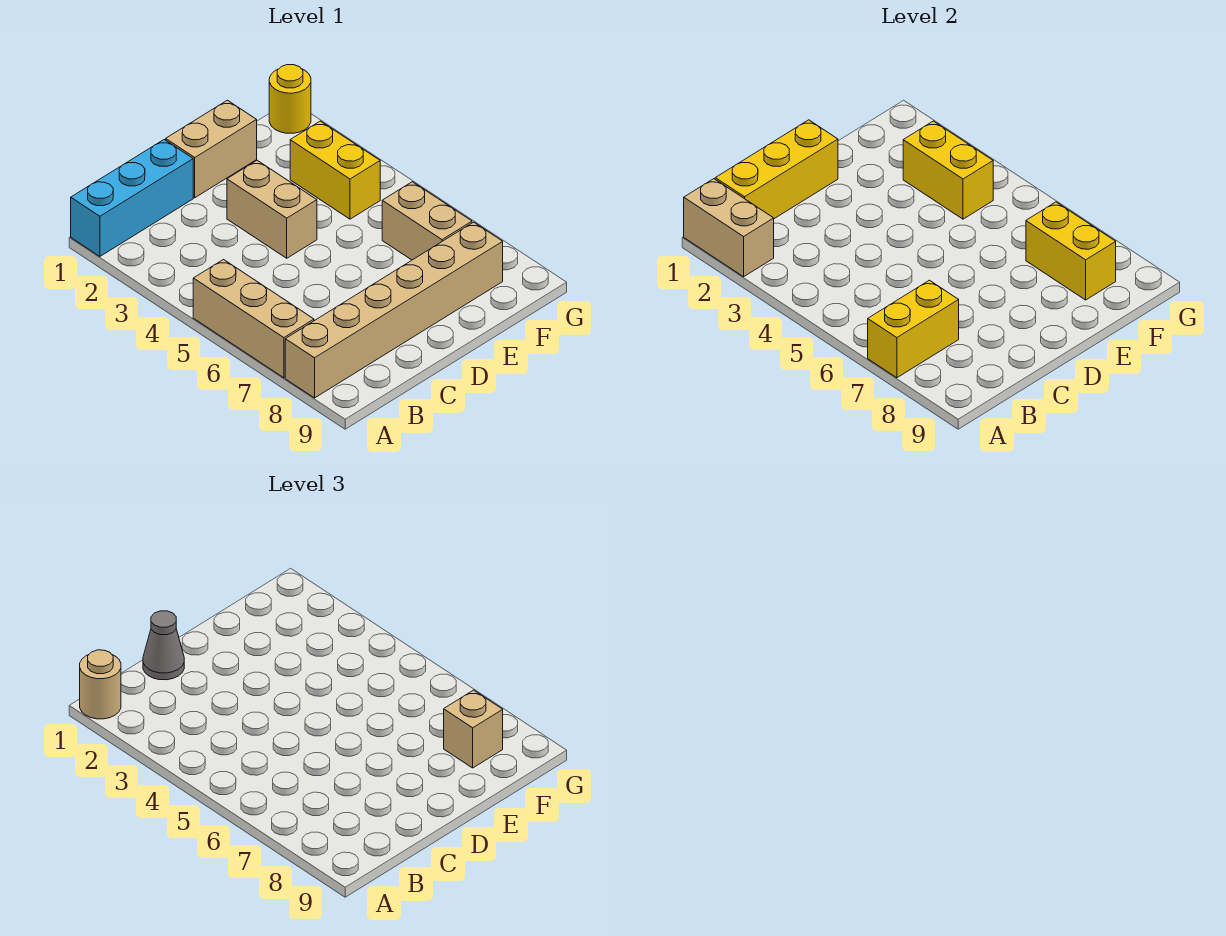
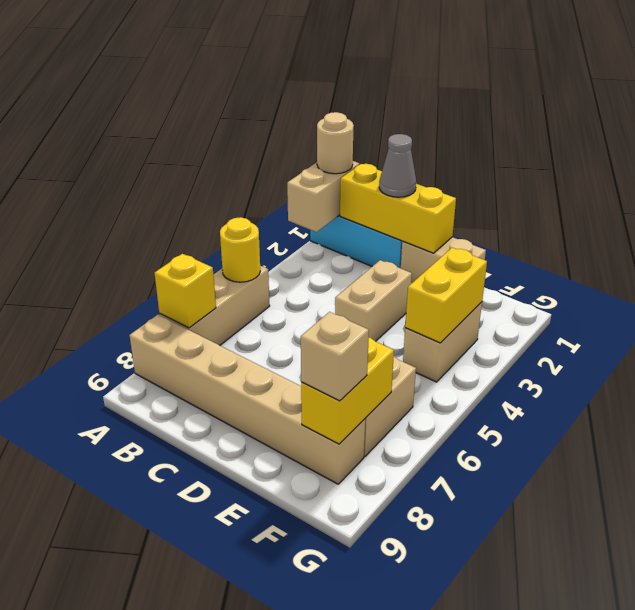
yellow brick A7:B7 level 2 -> yellow brick A7 level 2
yellow brick F3:F4 level 1 -> tan brick F3:F4 level 1
yellow round brick G1 level 1 -> yellow round brick A5 level 2

